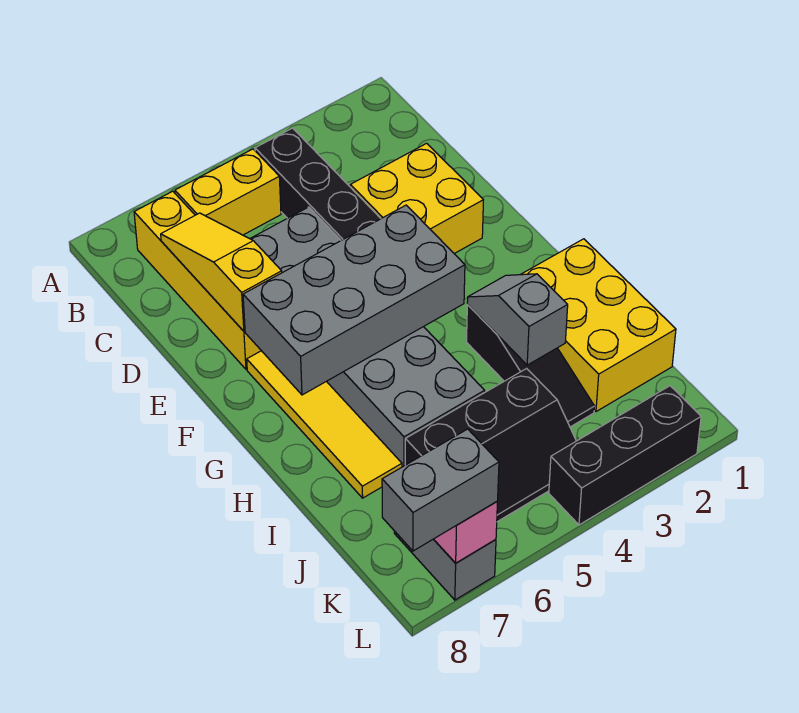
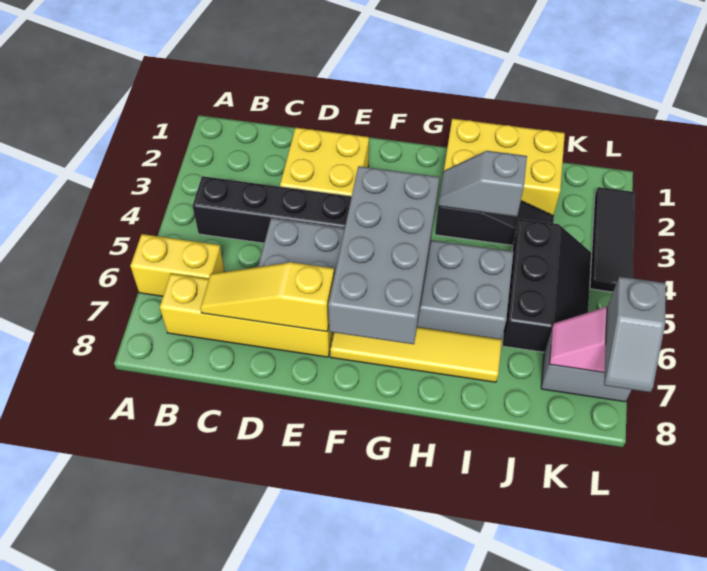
yellow brick B5:B6 level 1 -> yellow brick A6:B6 level 1
black brick L2:L4 level 1 -> black tile L2:L4 level 1
grey brick L7:L8 level 3 -> grey slope L7:L8 level 3 top 7

